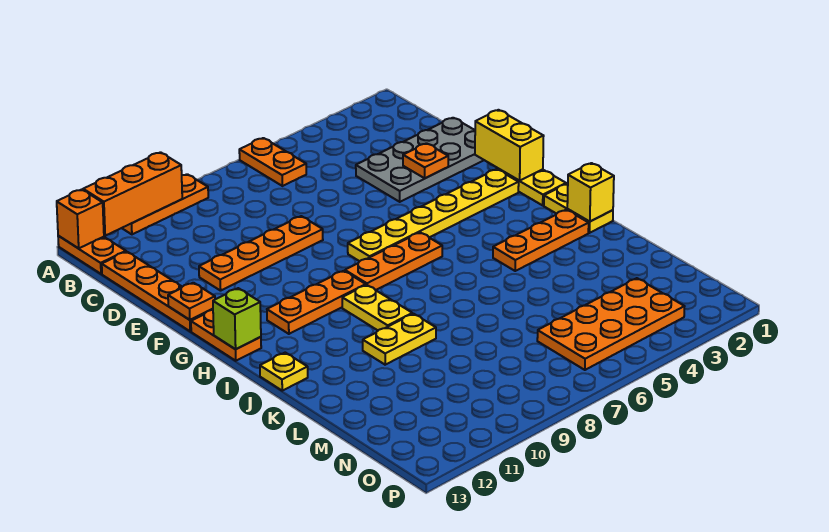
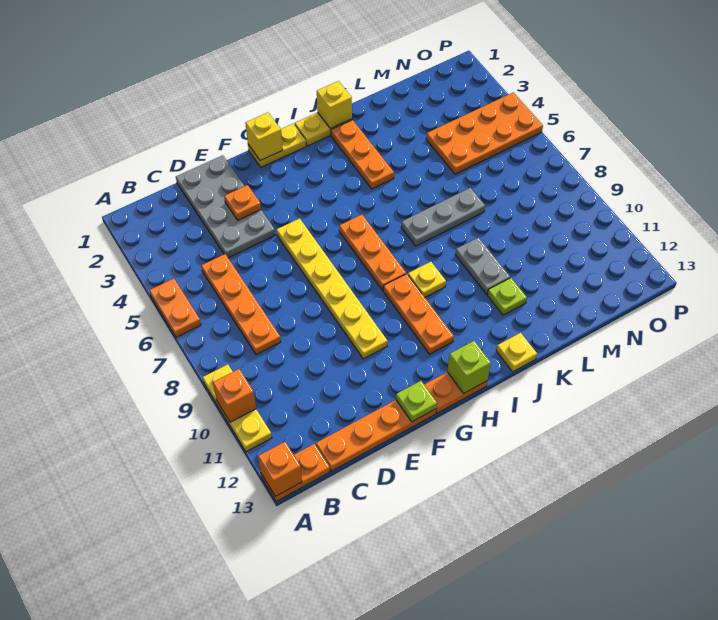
orange plate A6:B6 level 1 -> orange plate A5:A6 level 1
orange plate A9:A11 level 1 -> yellow plate A9:A11 level 1
orange brick A10:A12 level 2 -> orange brick A10 level 2
orange plate E8:E11 level 1 -> orange plate C5:C8 level 1
yellow brick F1:G1 level 2 -> yellow brick G1 level 2
orange plate F13 level 2 -> lime plate F13 level 2
yellow plate G2:G7 level 1 -> yellow plate F5:F10 level 1
yellow plate I9:J9 level 1 -> yellow plate I9 level 1
none -> grey plate J7:L7 level 1
yellow plate K9:K10 level 1 -> grey plate K9:K10 level 1
none -> lime plate K11 level 1
orange plate N3:O6 level 1 -> orange plate M4:P5 level 1

